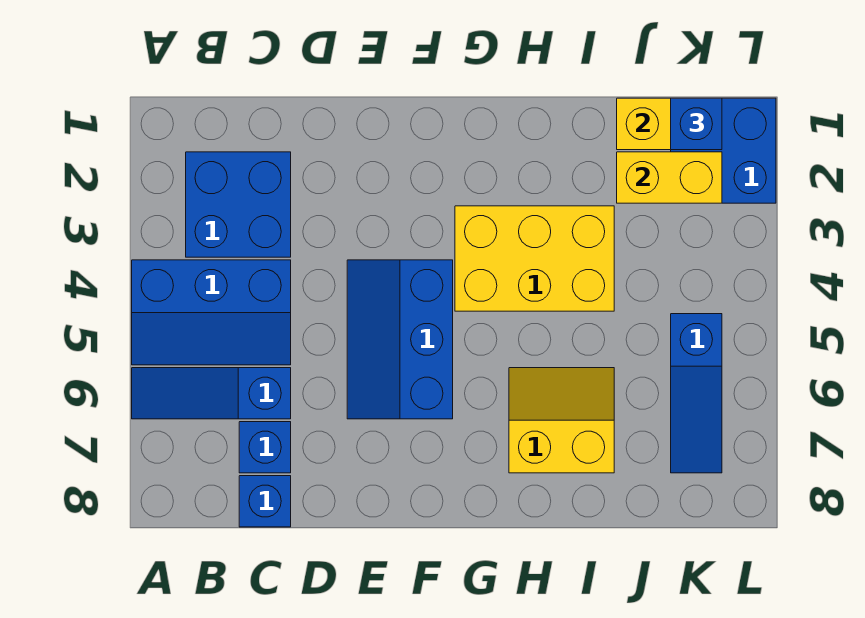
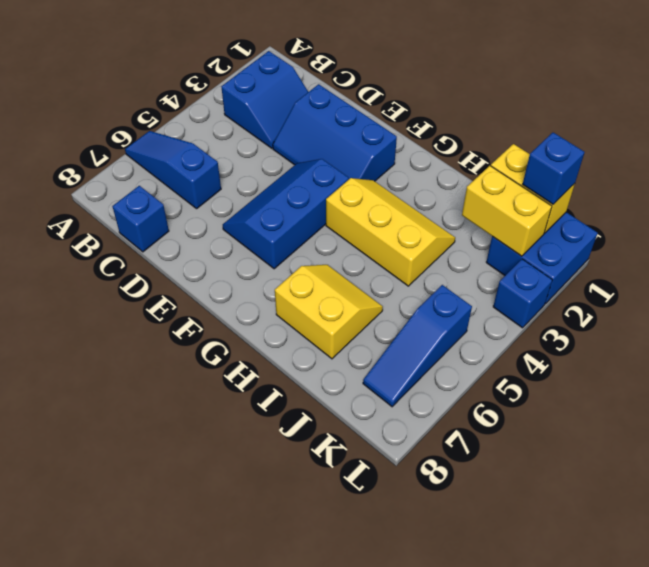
blue slope A4:C5 level 1 top 4 -> blue slope D2:F3 level 1 top 2
blue brick B2:C3 level 1 -> blue slope B2:C3 level 1 top B
blue brick C7 level 1 -> blue brick L3 level 1
yellow brick G3:I4 level 1 -> yellow slope G3:I4 level 1 top 4

